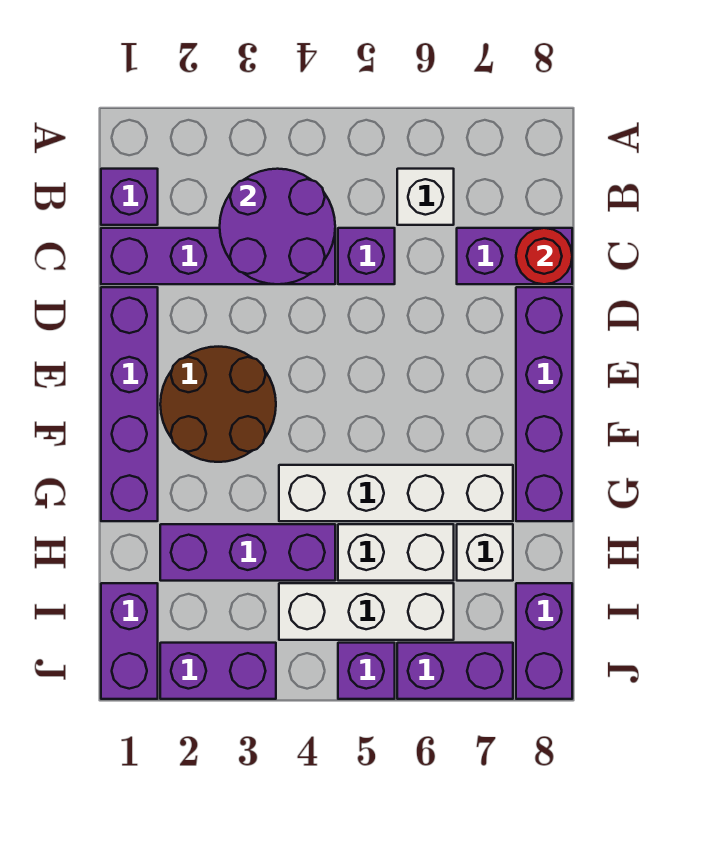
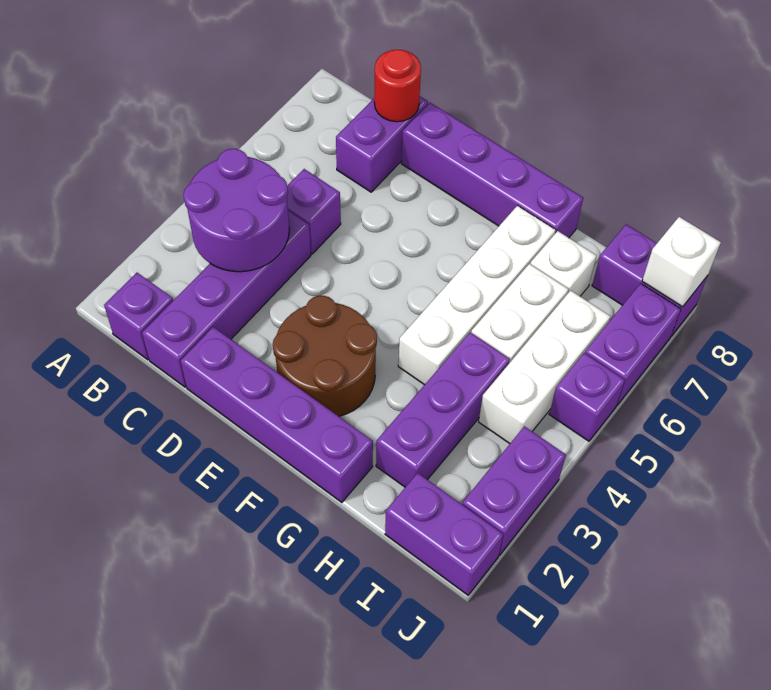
white brick B6 level 1 -> white brick J8 level 2

